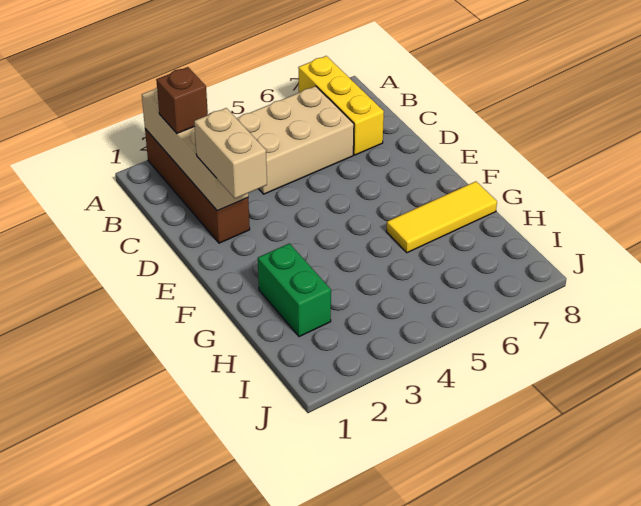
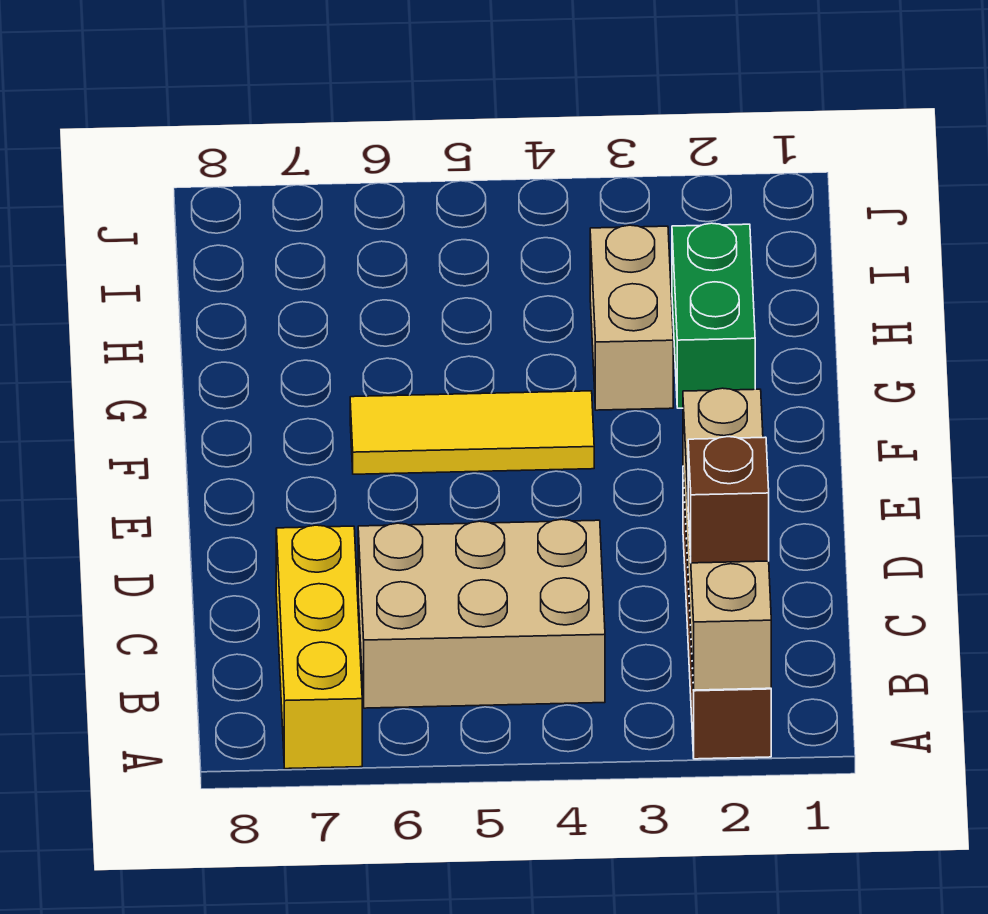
tan brick D2:E2 level 3 -> tan brick G3:H3 level 1
yellow tile G6:G8 level 1 -> yellow tile F4:F6 level 1

